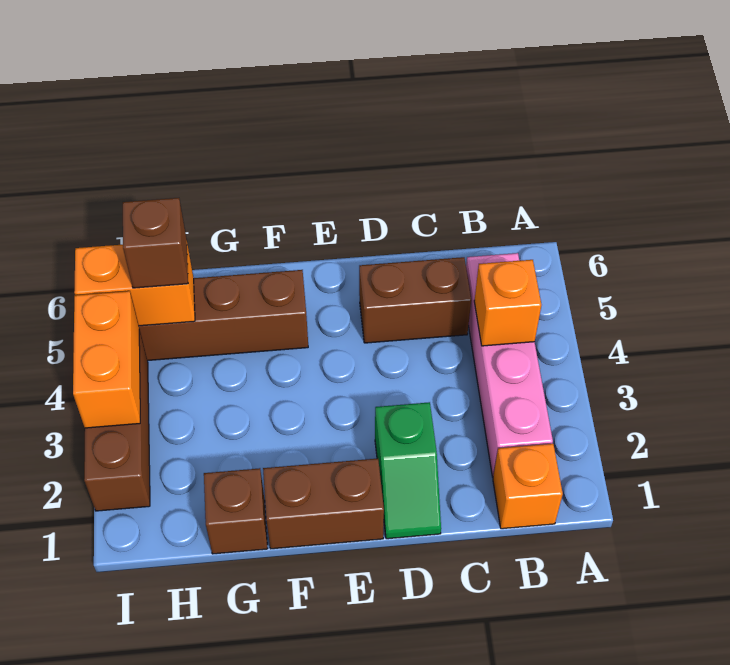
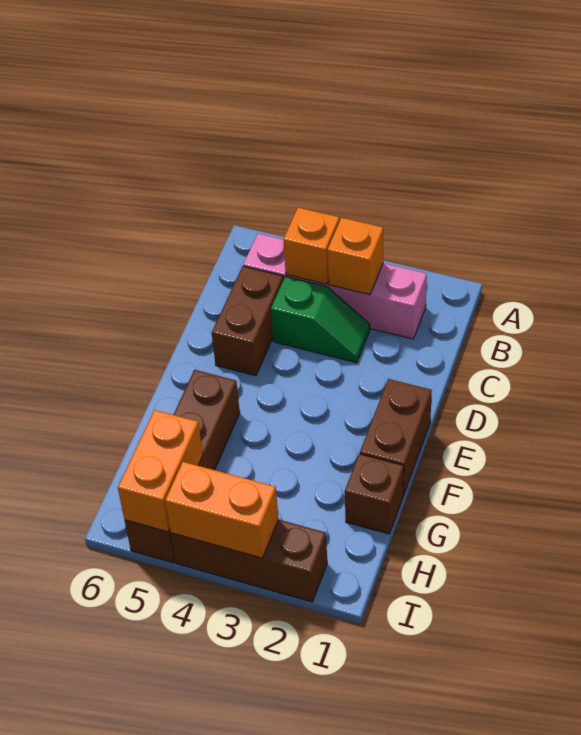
orange brick B1 level 1 -> orange brick B3 level 2
green slope D1:D2 level 1 top 2 -> green slope C3:C4 level 1 top 4
brown brick H5 level 3 -> none

